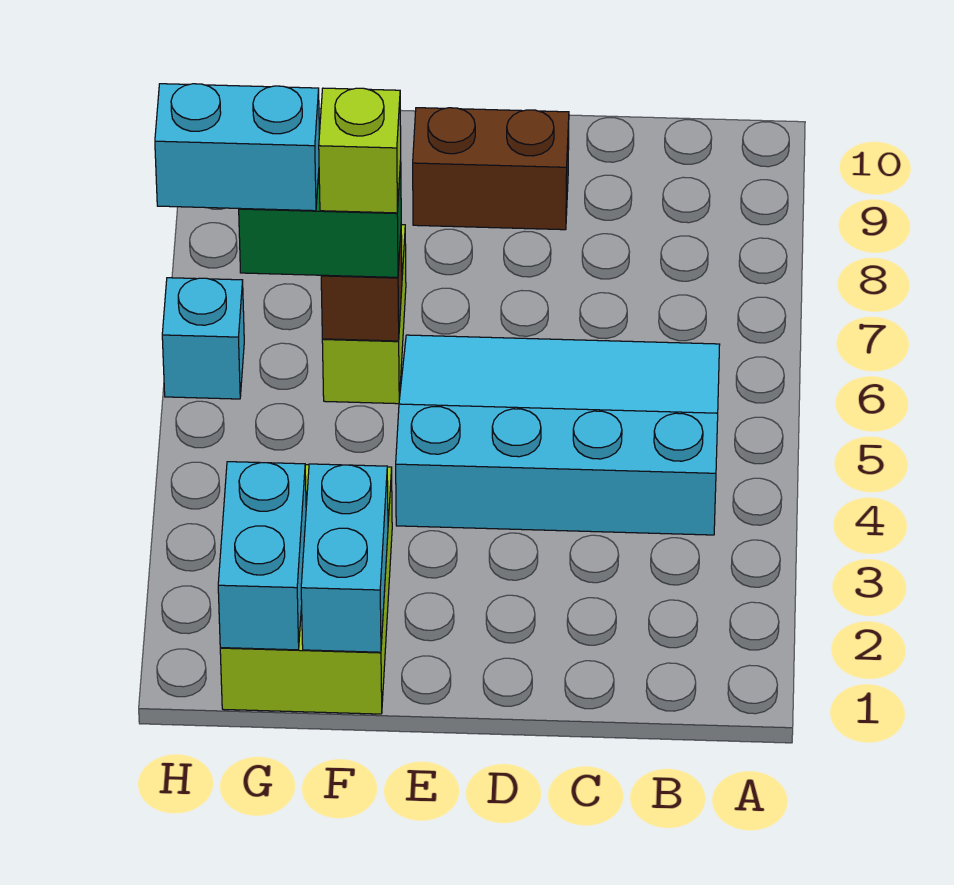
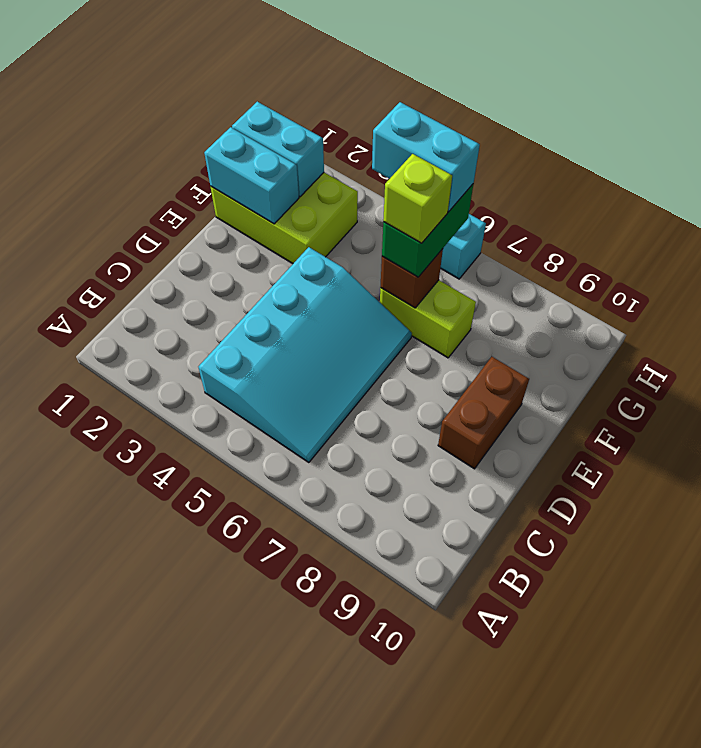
cyan brick G6:H6 level 4 -> cyan brick G5:G6 level 4

